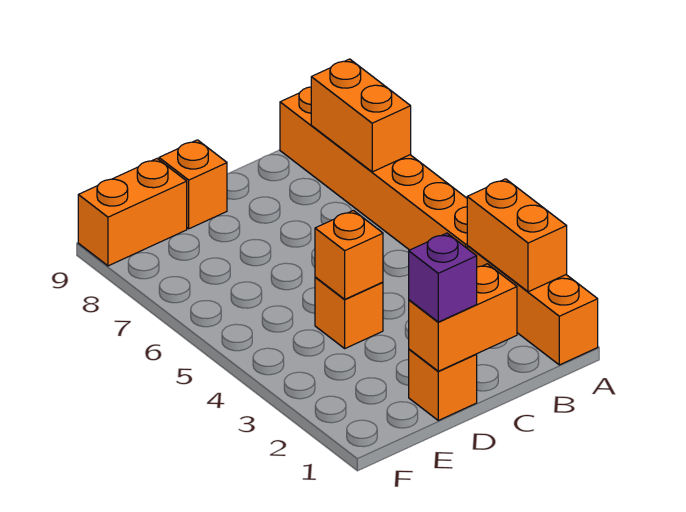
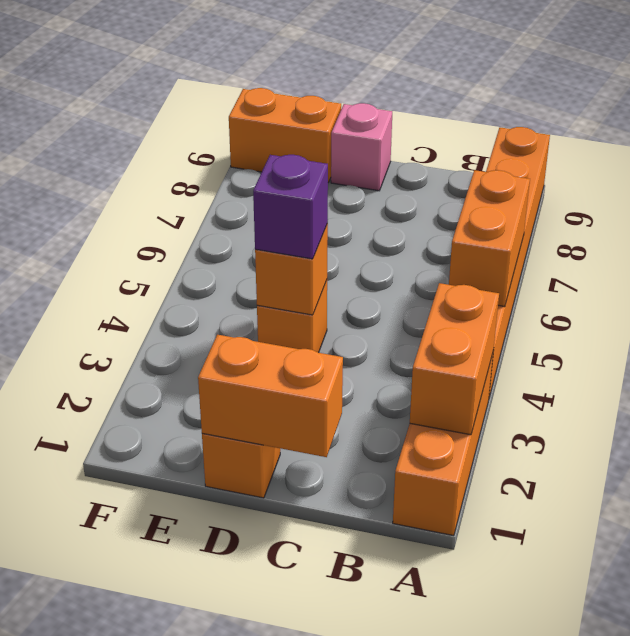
orange brick A7:A8 level 2 -> orange brick A5:A6 level 2
purple brick D1 level 3 -> purple brick D4 level 3
orange brick D9 level 1 -> pink brick D9 level 1

